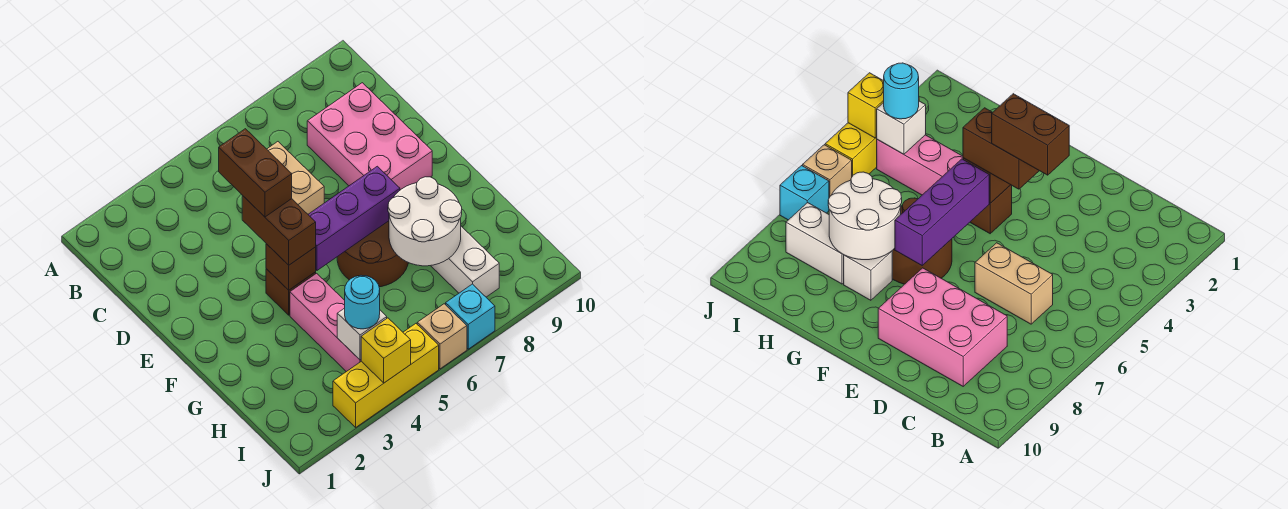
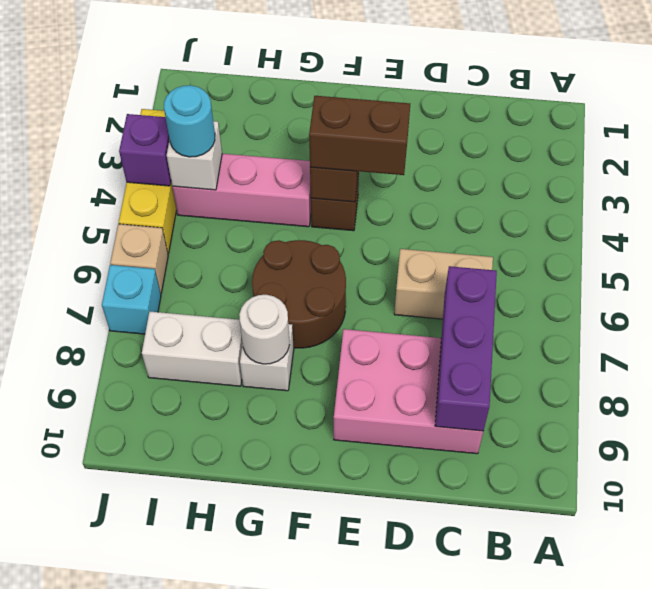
brown brick D4:E4 level 4 -> none
purple brick F5:F7 level 2 -> purple brick C7:C9 level 2
white round brick G7:H8 level 2 -> white round brick G8 level 2
yellow brick J4 level 2 -> purple brick J4 level 2

